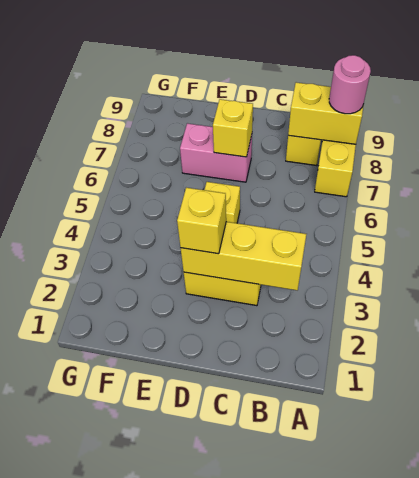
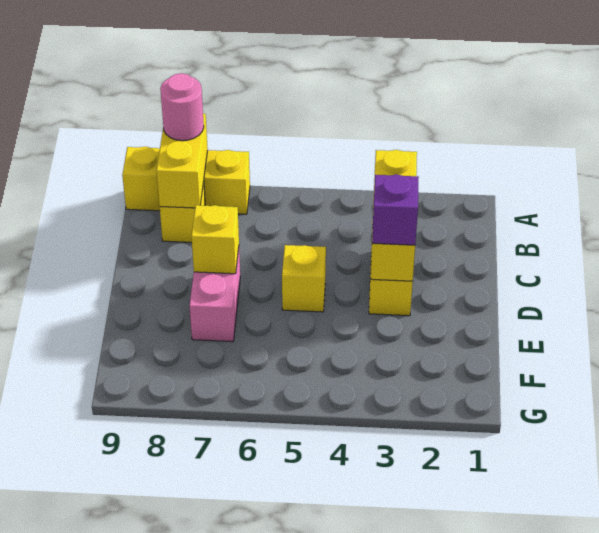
yellow brick D3 level 3 -> purple brick D3 level 3

